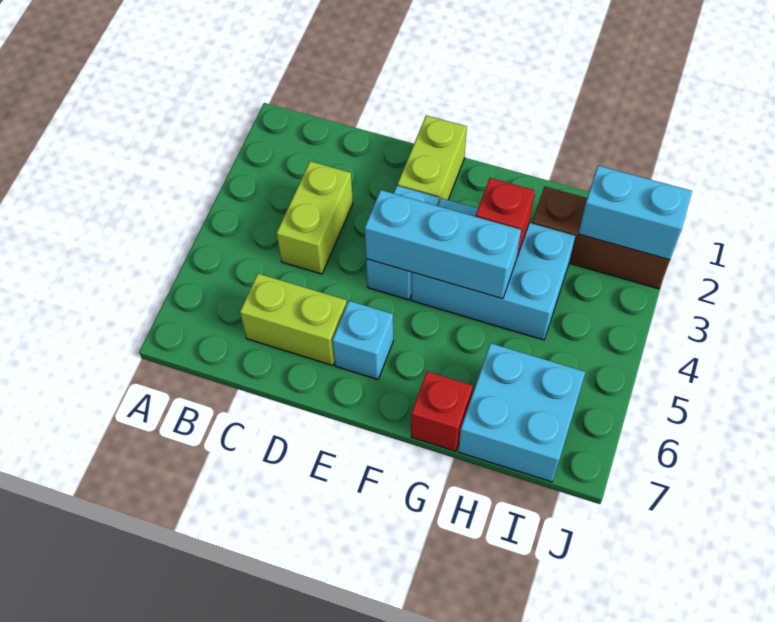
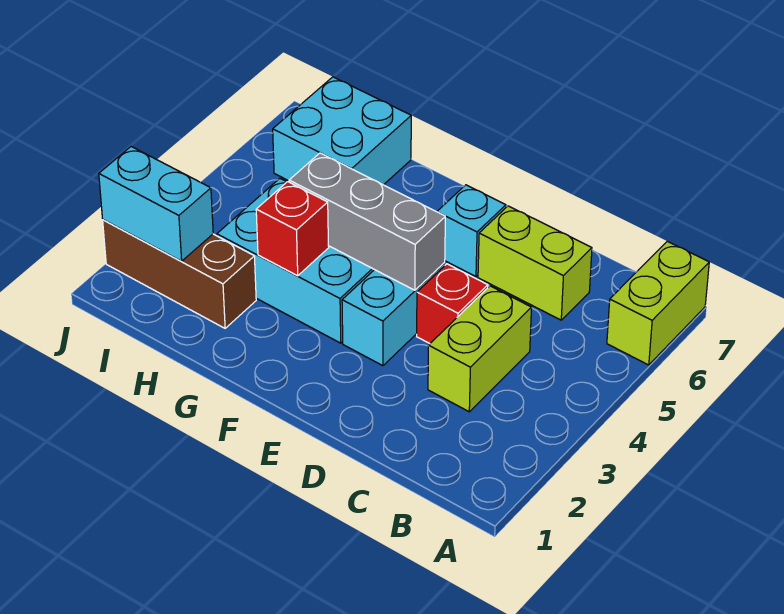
lime brick E1:E2 level 1 -> lime brick A6:A7 level 1
cyan brick E4:G4 level 2 -> grey brick E4:G4 level 2
red brick G7 level 1 -> red brick D4 level 1

